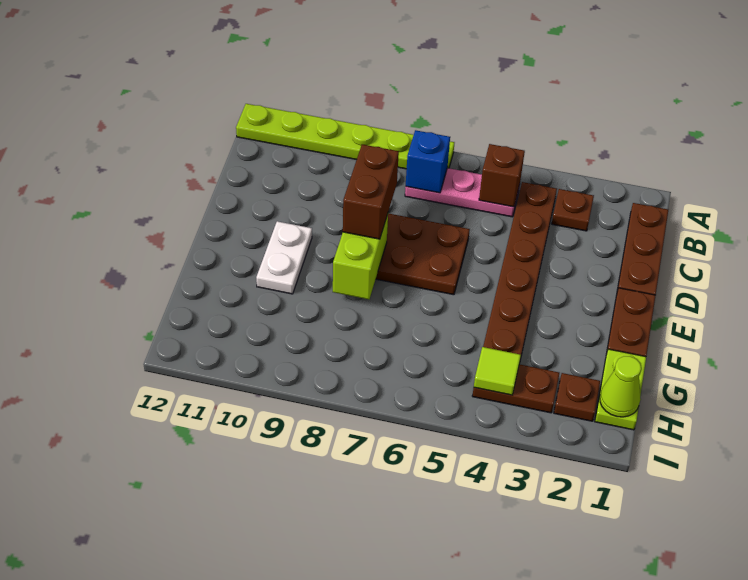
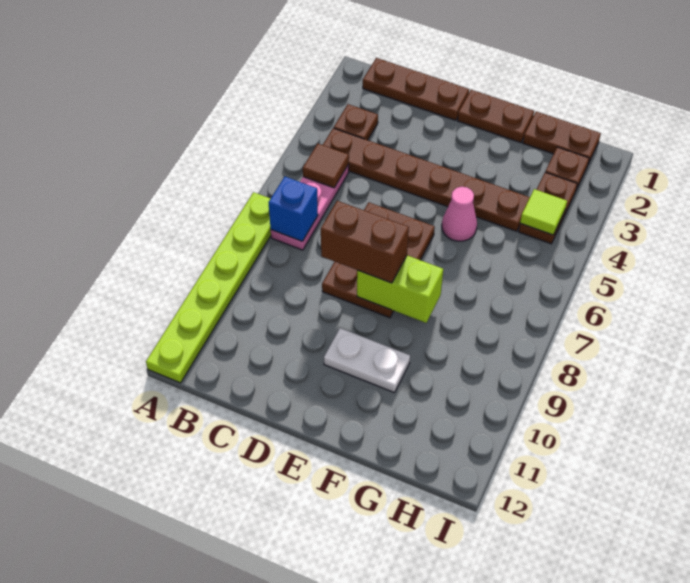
brown brick B5 level 2 -> brown tile B5 level 2
none -> pink cone F5 level 1
lime plate G1:H1 level 1 -> brown plate G1:H1 level 1
lime cone H1 level 2 -> none

